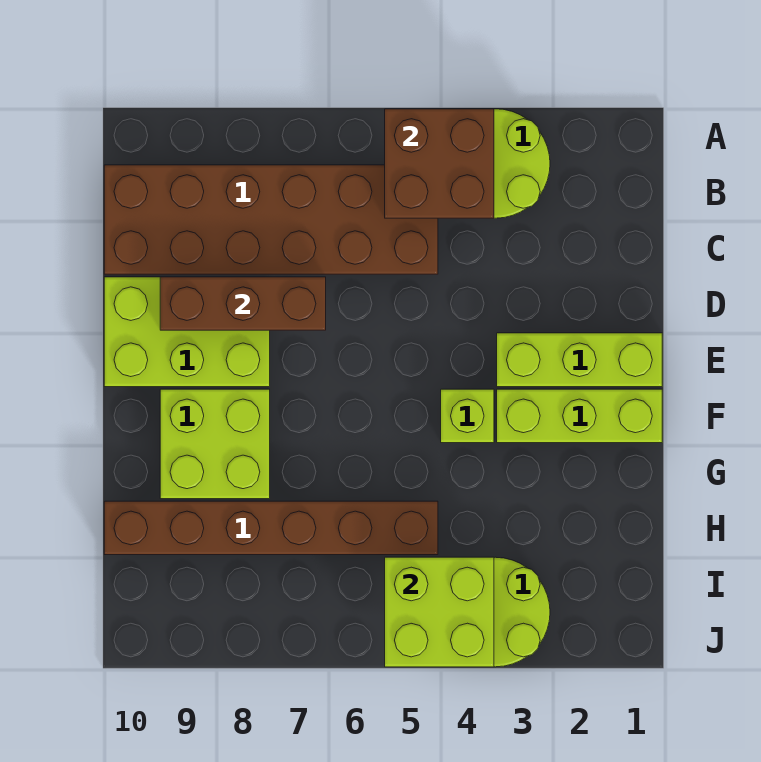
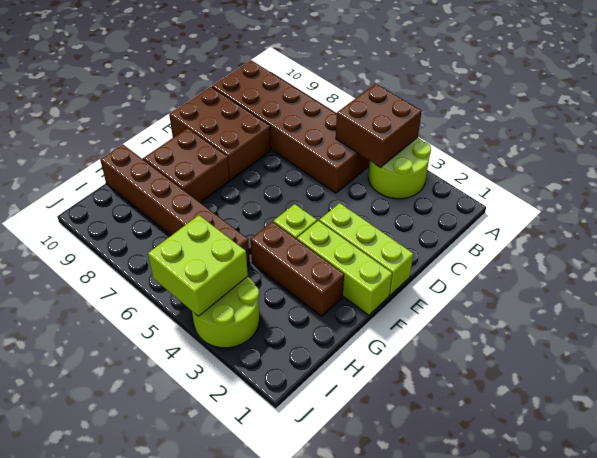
brown brick D7:D9 level 2 -> brown brick G2:G4 level 1
lime brick D8:E10 level 1 -> brown brick D8:E10 level 1
lime brick F8:G9 level 1 -> brown brick F8:G9 level 1

